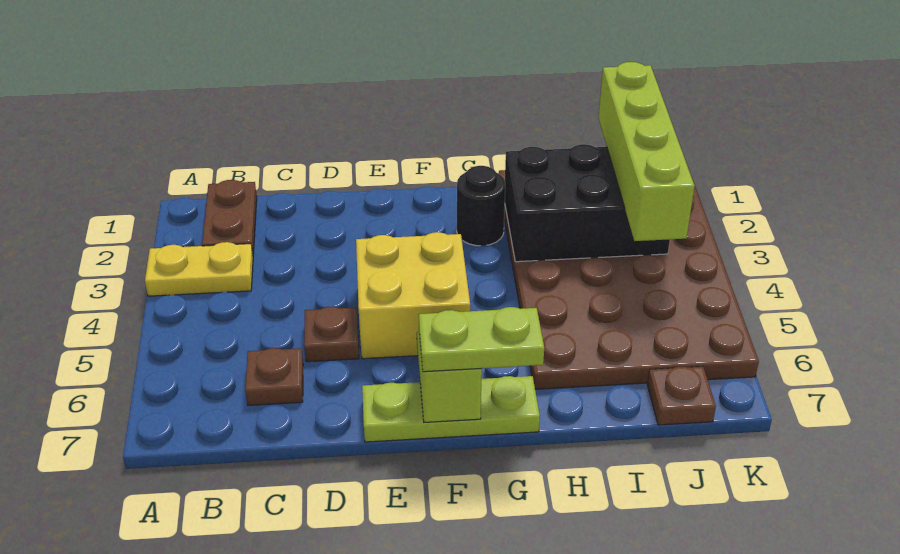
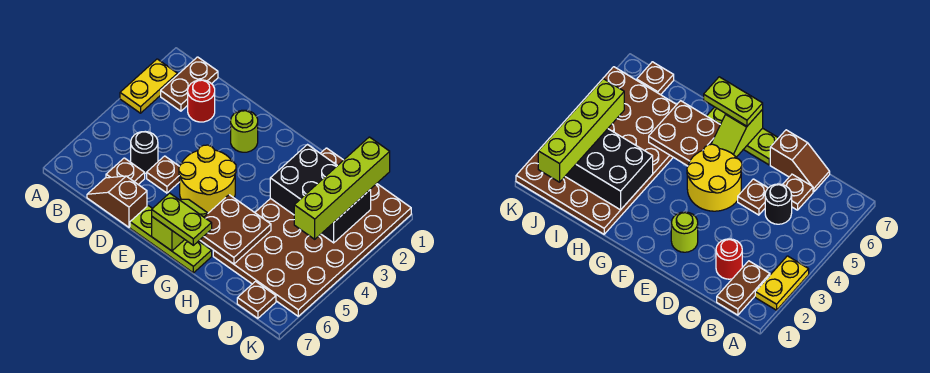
yellow plate A3:B3 level 1 -> yellow plate A2:A3 level 1
none -> red round brick C2 level 1
none -> brown slope C7:D7 level 1 top D
none -> lime round brick E2 level 1
yellow brick E4:F5 level 1 -> yellow round brick E4:F5 level 1
black round brick G2 level 1 -> black round brick C5 level 1
none -> brown plate G5:H6 level 2

